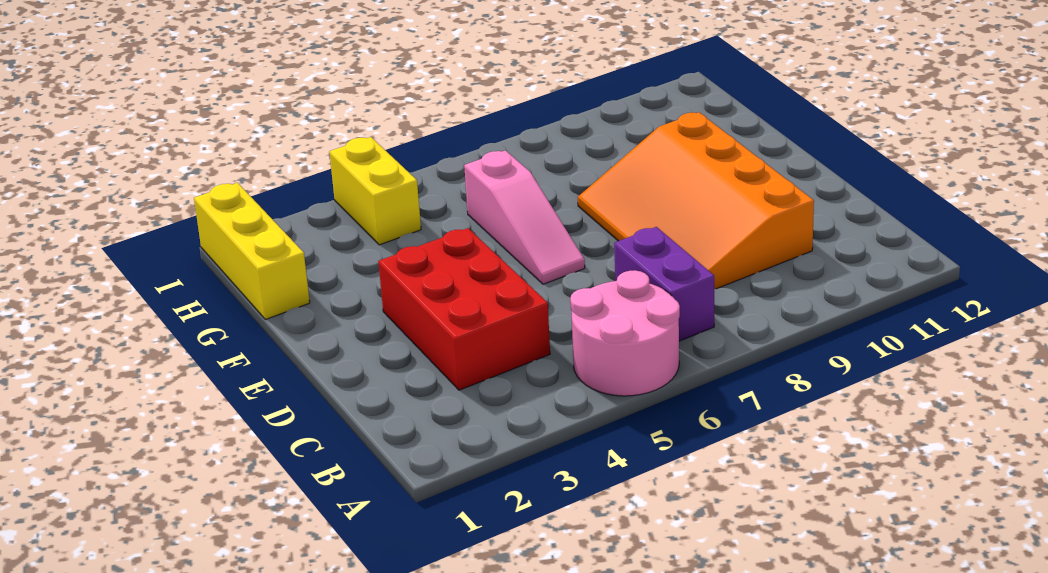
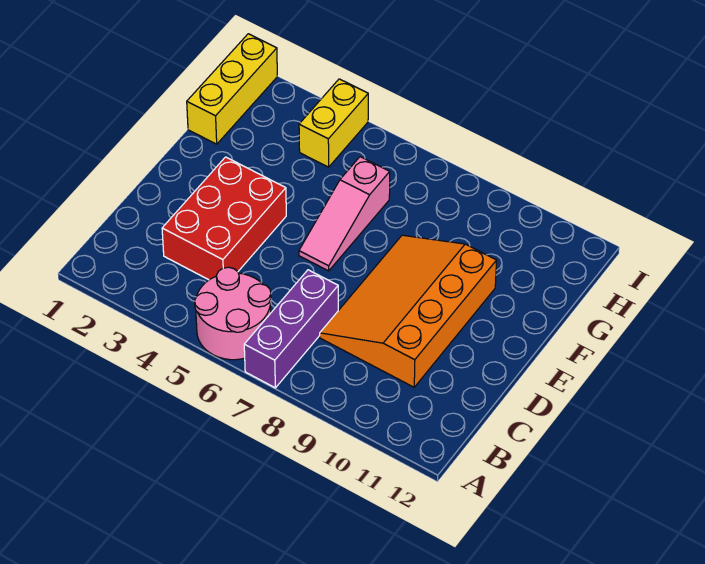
purple brick B7:C7 level 1 -> purple brick A7:C7 level 1

